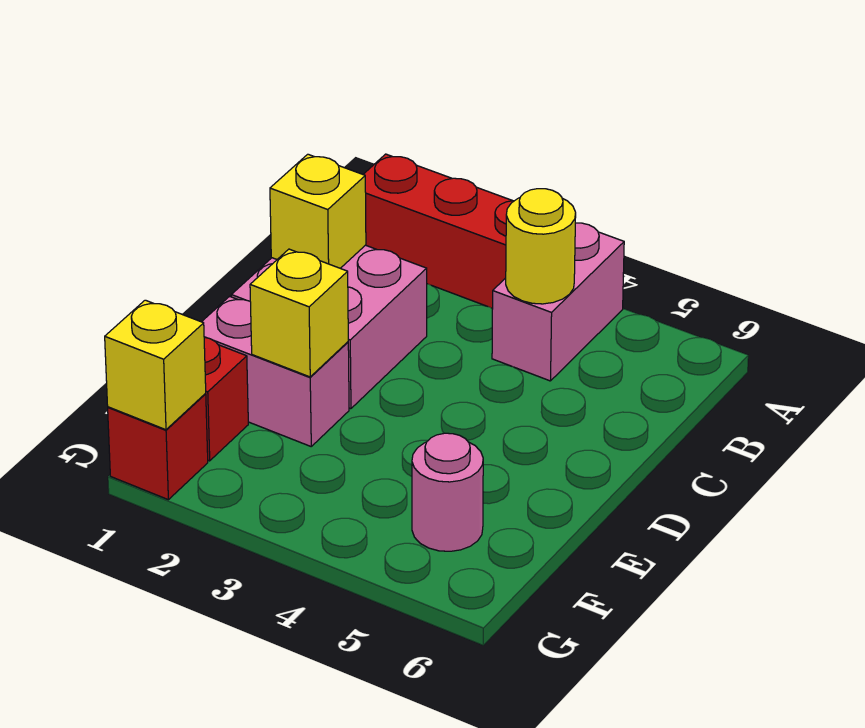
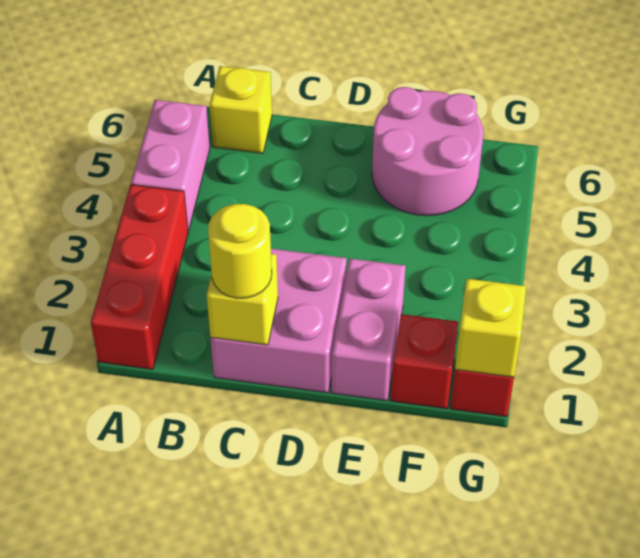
pink brick A4:B4 level 1 -> pink brick A4:A5 level 1
yellow round brick B4 level 2 -> yellow round brick C1 level 3
yellow brick E2 level 2 -> yellow brick B6 level 1
pink round brick F5 level 1 -> pink round brick E5:F6 level 1

